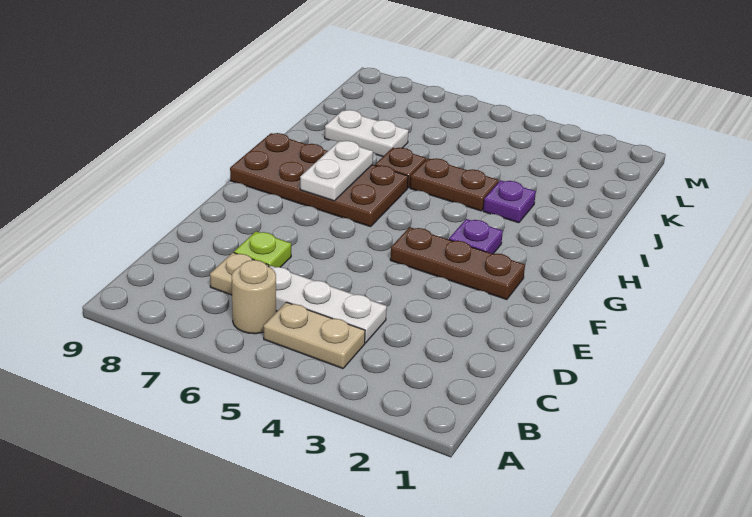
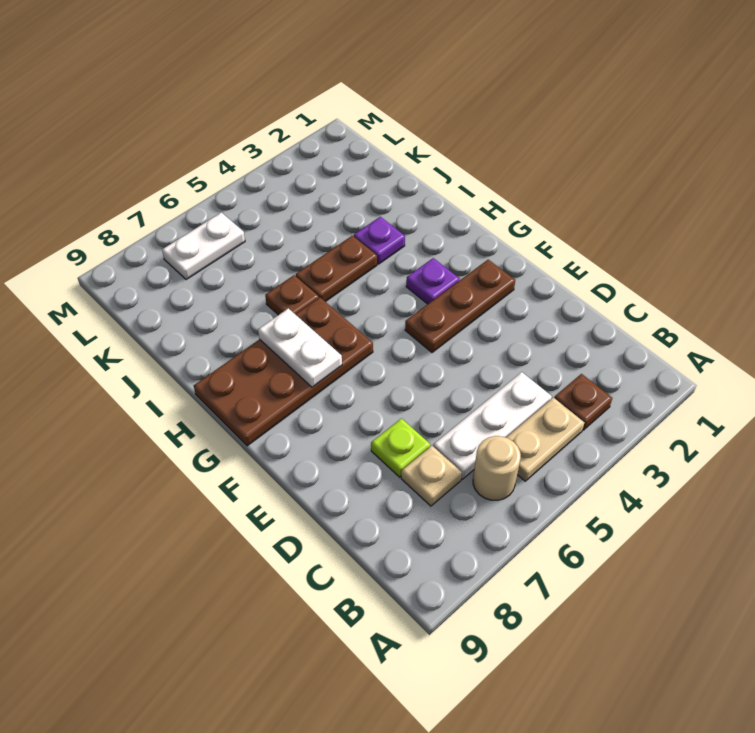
none -> brown plate B3 level 1
white plate J7:J8 level 1 -> white plate L6:L7 level 1

